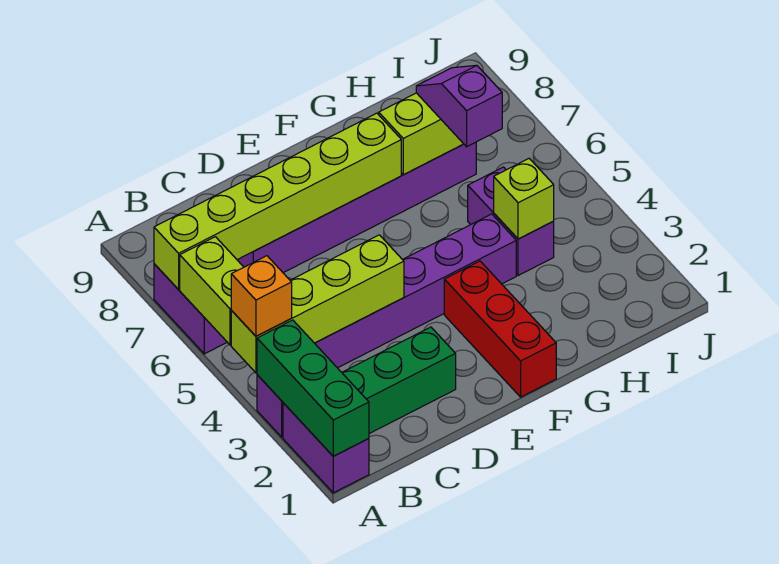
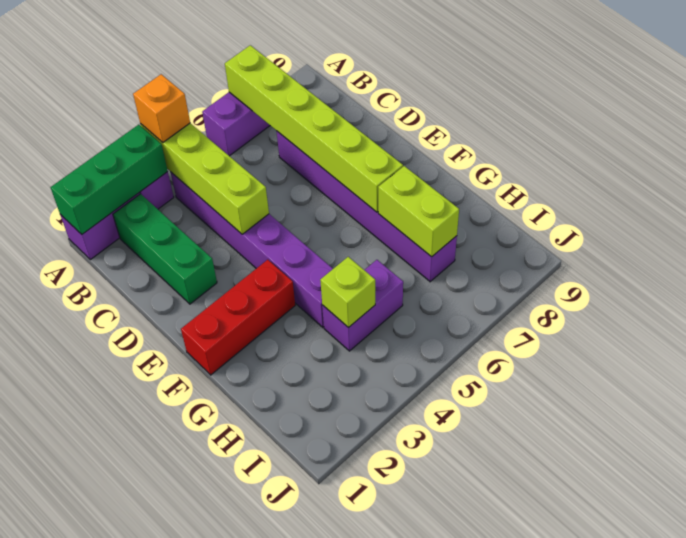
lime brick A5:A6 level 2 -> none
purple slope H6:H7 level 3 top 6 -> none

